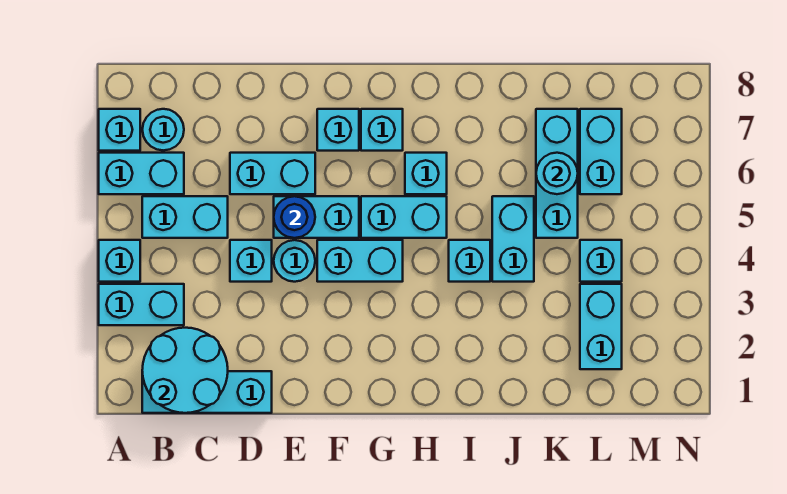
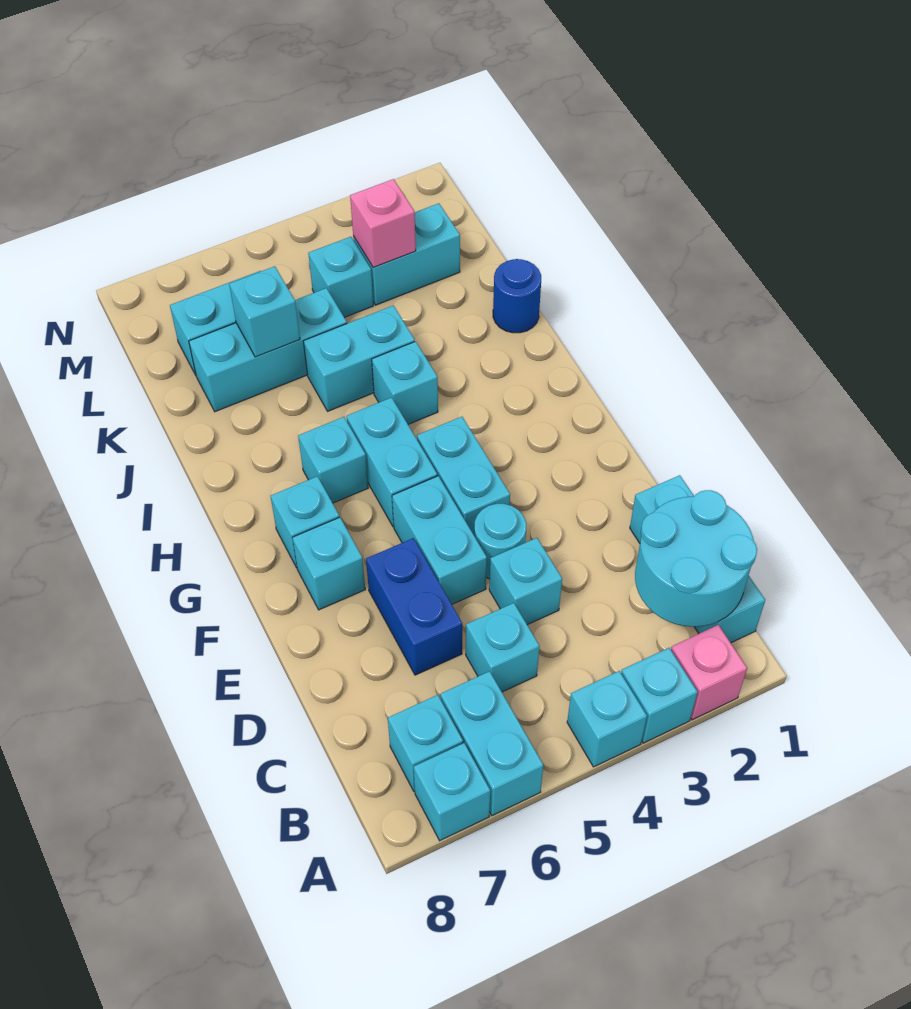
none -> pink brick A2 level 1
cyan brick A3:B3 level 1 -> cyan brick A3 level 1
cyan brick B5:C5 level 1 -> cyan brick C5 level 1
cyan round brick B7 level 1 -> cyan brick B7 level 1
cyan brick D6:E6 level 1 -> blue brick D6:E6 level 1
blue round brick E5 level 2 -> blue round brick J1 level 1
cyan round brick K6 level 2 -> cyan brick K6 level 2
none -> pink brick L3 level 2

